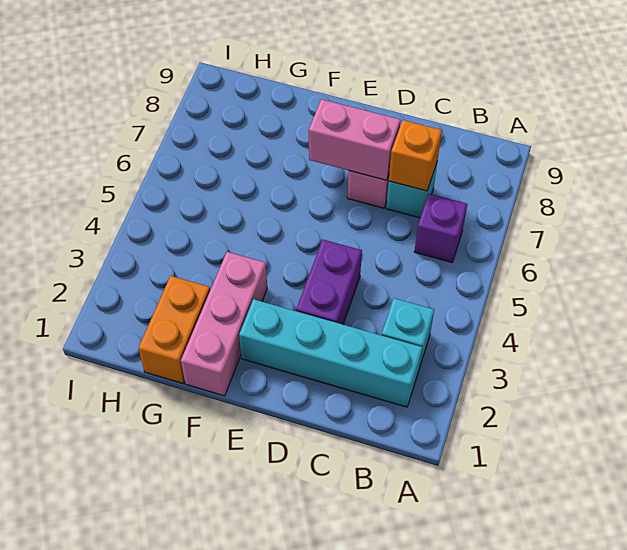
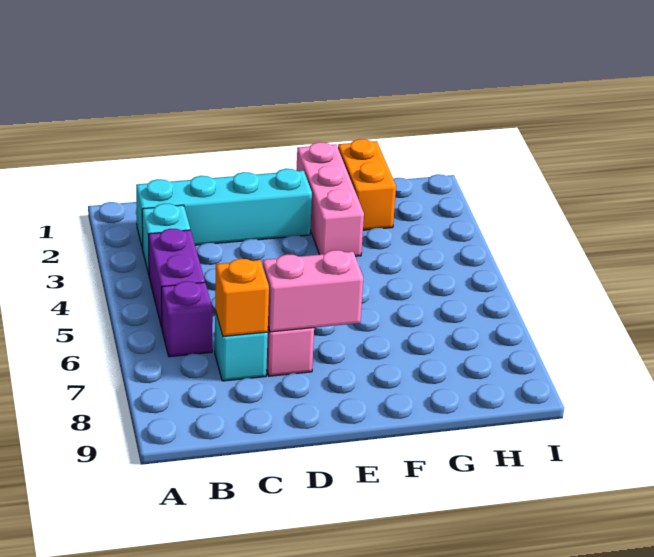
purple brick D3:D4 level 1 -> purple brick B4:B5 level 1

